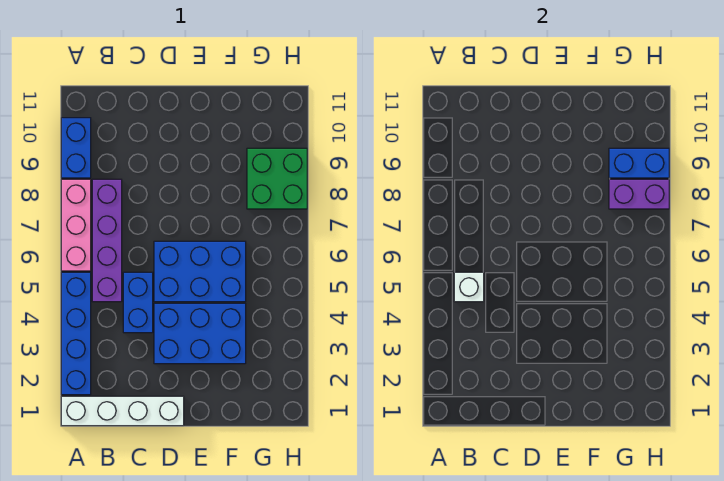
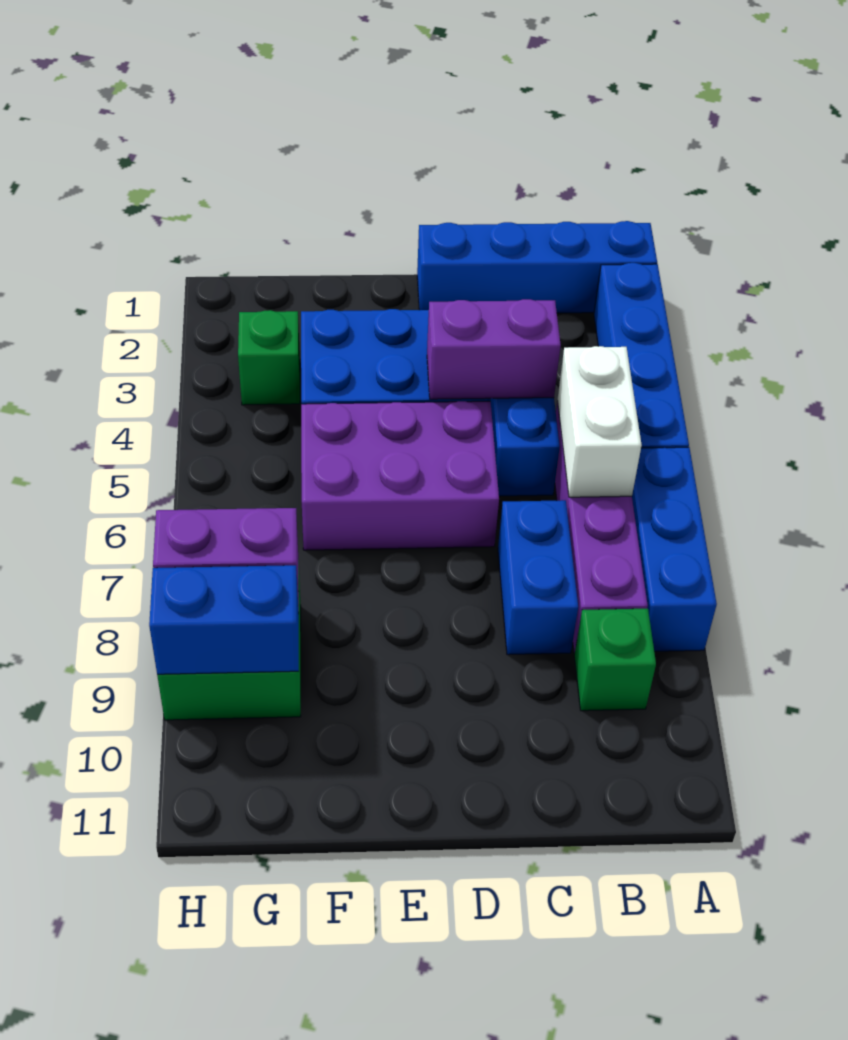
white brick A1:D1 level 1 -> blue brick A1:D1 level 1
pink brick A6:A8 level 1 -> blue brick A6:A8 level 1
blue brick A9:A10 level 1 -> blue brick C7:C8 level 1
white brick B5 level 2 -> white brick B5:B6 level 2
none -> green brick B9 level 1
none -> purple brick C4:D4 level 2
blue brick D5:F6 level 1 -> purple brick D5:F6 level 1
none -> green brick G3 level 1

